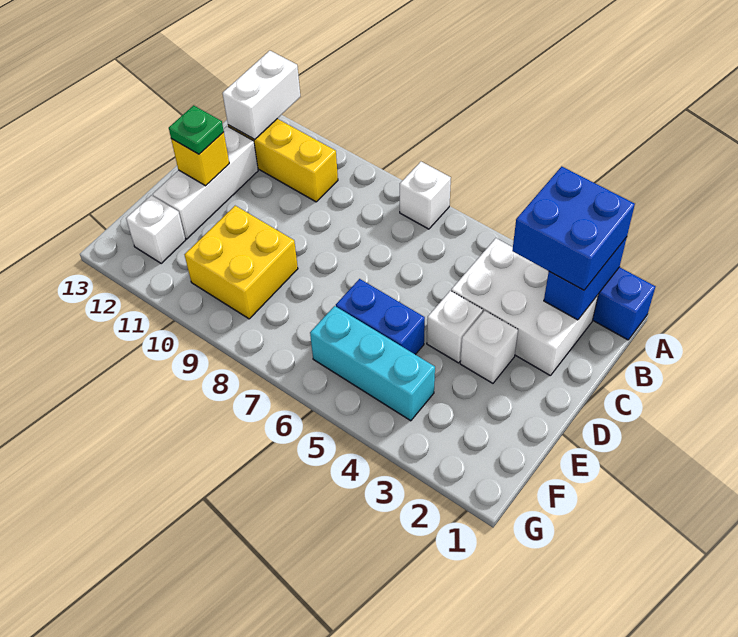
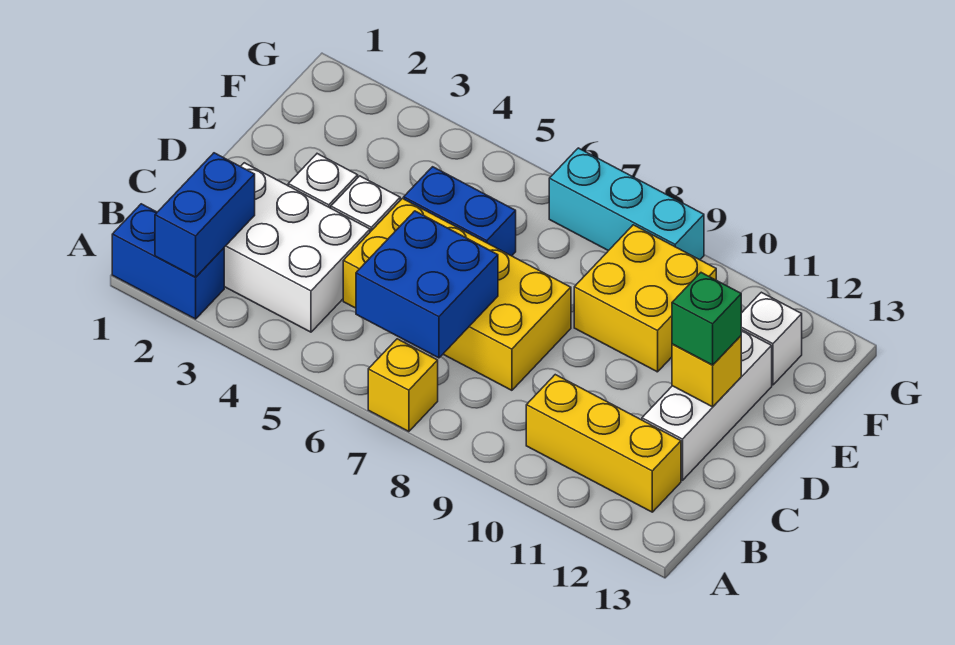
blue brick A2:B3 level 3 -> blue brick B6:C7 level 2
white brick A7 level 1 -> yellow brick A7 level 1
white brick A12:B12 level 2 -> none
none -> yellow brick C5:D8 level 1
green plate D12 level 3 -> green brick D12 level 3
cyan brick F4:F6 level 1 -> cyan brick G7:G9 level 1

